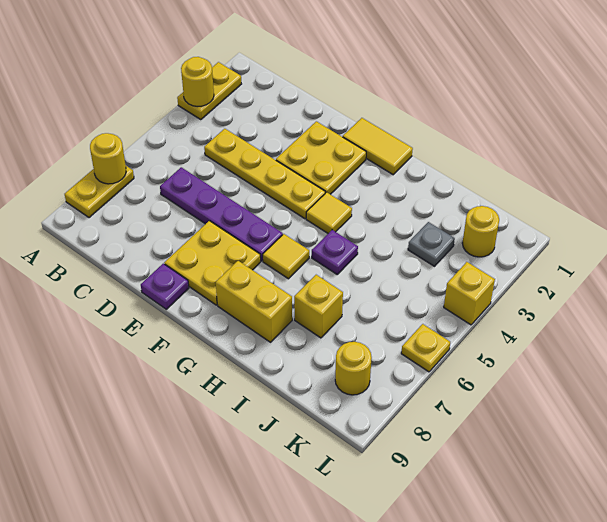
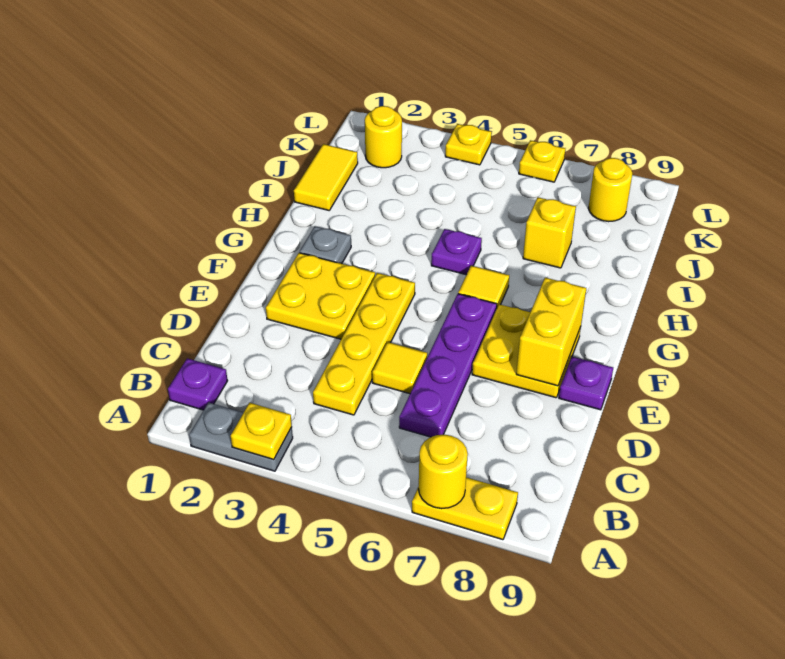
yellow plate A2:A3 level 1 -> grey plate A2:A3 level 1
yellow round brick A3 level 2 -> yellow plate A3 level 2
none -> purple plate B1 level 1
yellow tile F1:G1 level 1 -> yellow tile I1:J1 level 1
yellow tile G4 level 1 -> yellow tile D5 level 1
yellow brick G8:H8 level 1 -> yellow brick E8:F8 level 2
grey plate J3 level 1 -> grey plate G2 level 1
yellow brick L4 level 1 -> yellow plate L4 level 1

